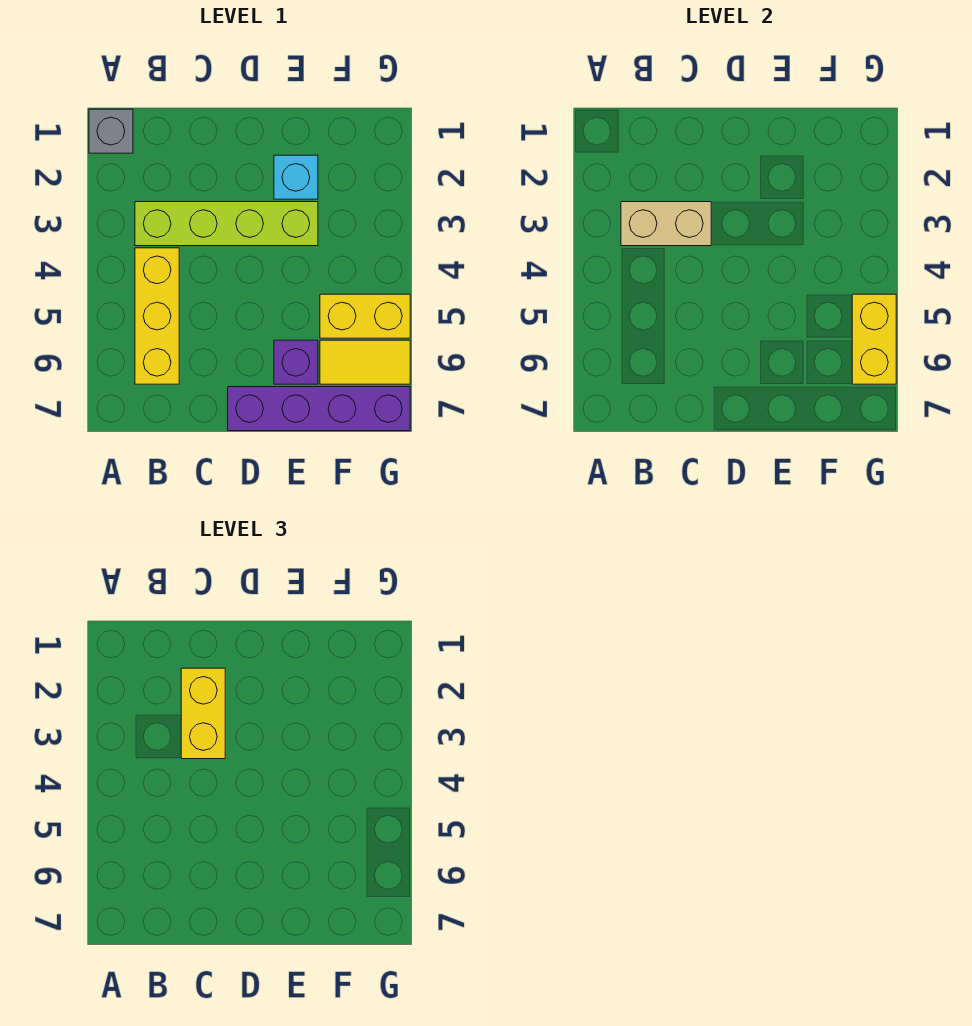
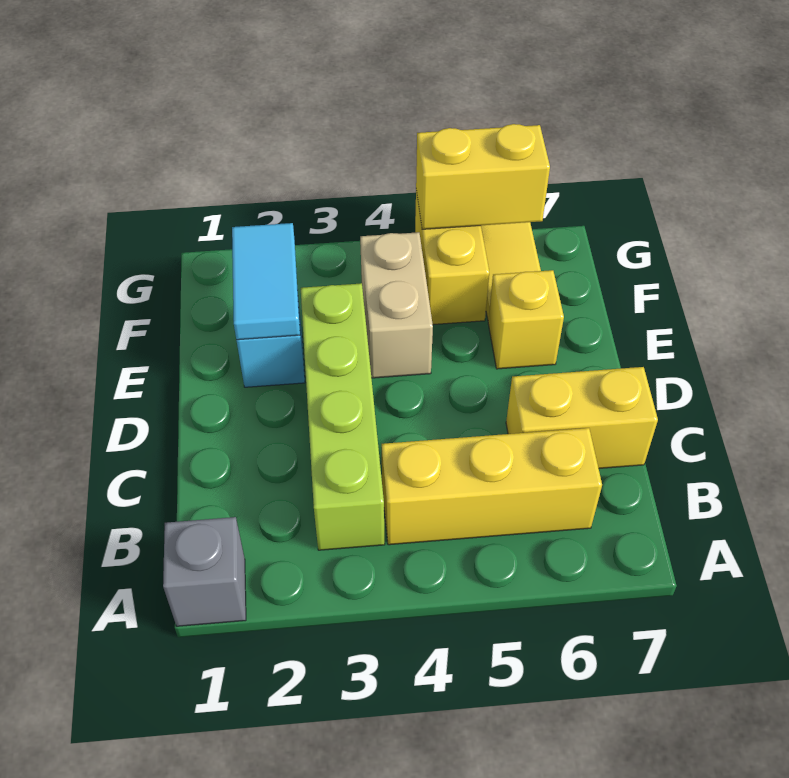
tan brick B3:C3 level 2 -> tan brick E4:F4 level 1
yellow brick C2:C3 level 3 -> yellow brick C6:C7 level 1
purple brick D7:G7 level 1 -> none
none -> cyan tile E2:F2 level 2
purple brick E6 level 1 -> yellow brick E6 level 1

